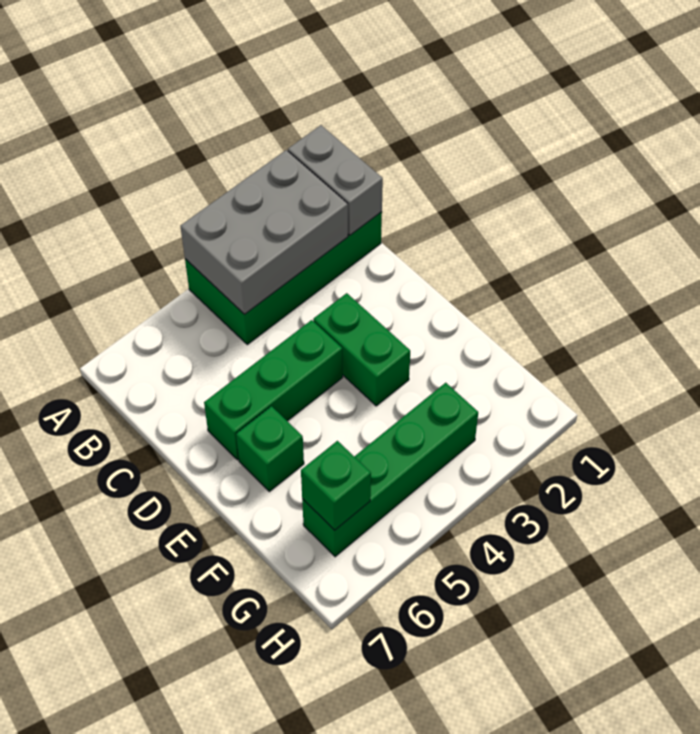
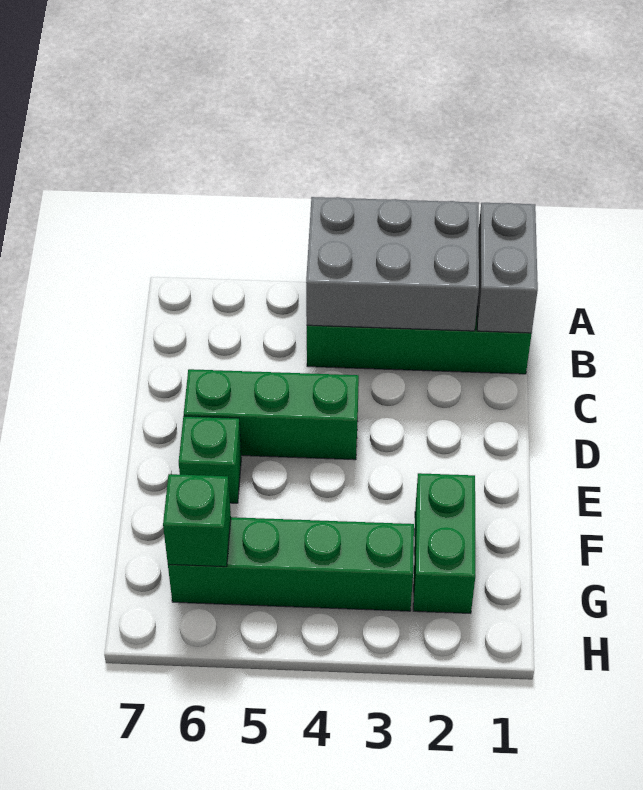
green brick D3:E3 level 1 -> green brick F2:G2 level 1

